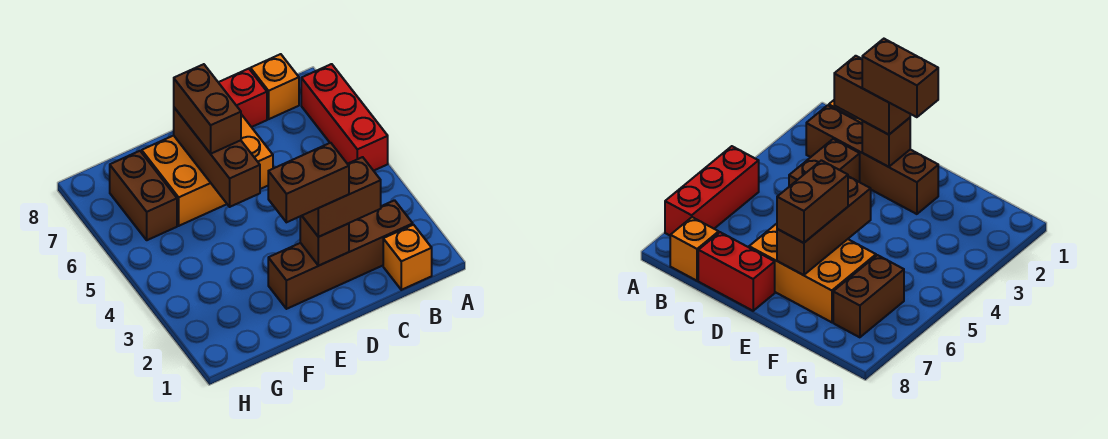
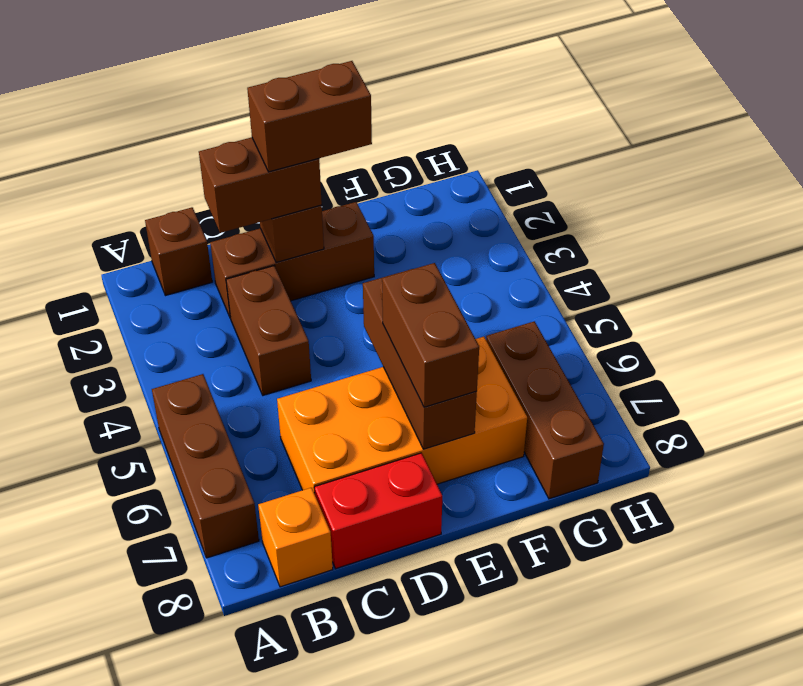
red brick A5:A7 level 1 -> brown brick A5:A7 level 1
orange brick B1 level 1 -> brown brick B1 level 1
brown brick B2:E2 level 1 -> brown brick C2:E2 level 1
orange brick D6:F7 level 1 -> orange brick C6:F7 level 1
brown brick G6:G7 level 1 -> brown brick G6:G8 level 1

